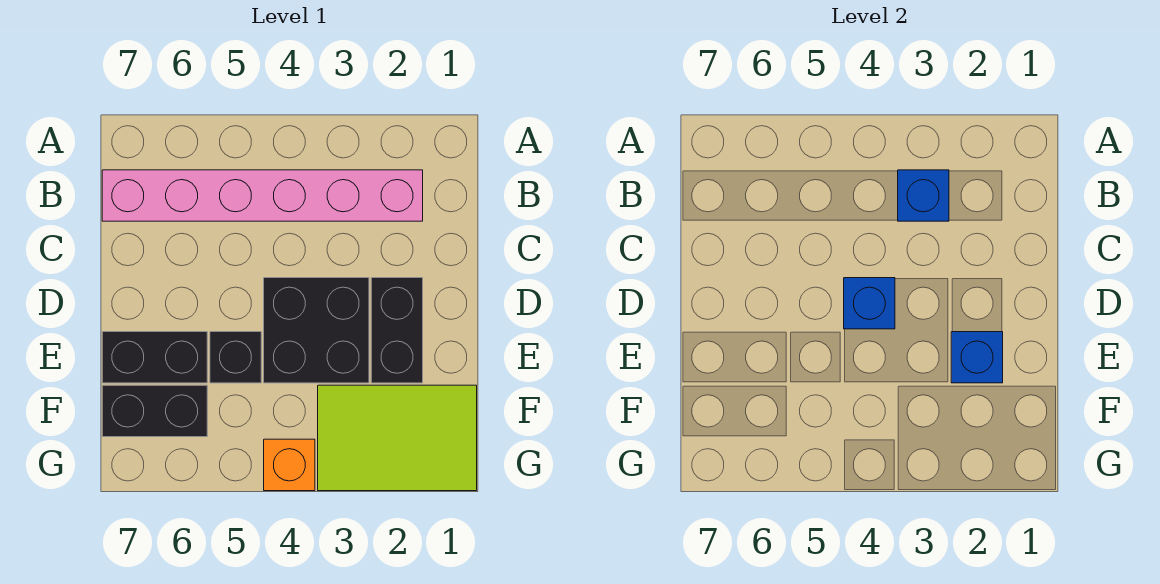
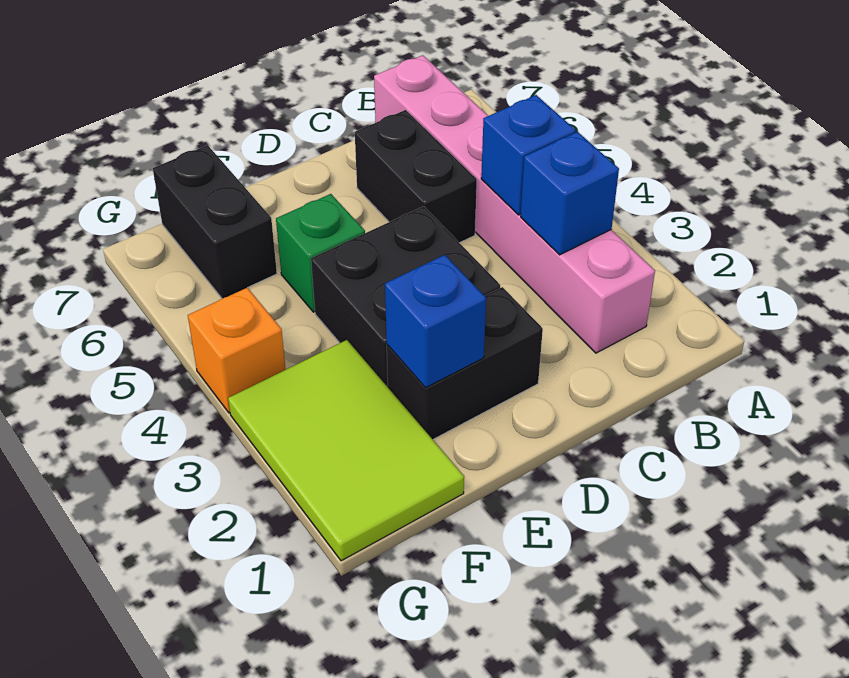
blue brick D4 level 2 -> blue brick B4 level 2
black brick E5 level 1 -> green brick E5 level 1
black brick E6:E7 level 1 -> black brick C5:C6 level 1

